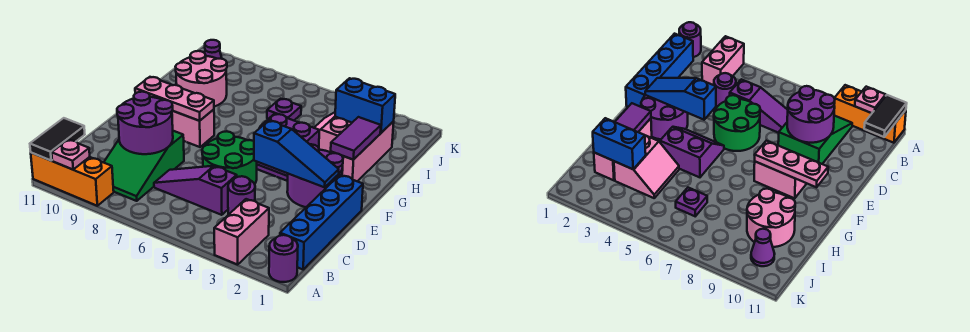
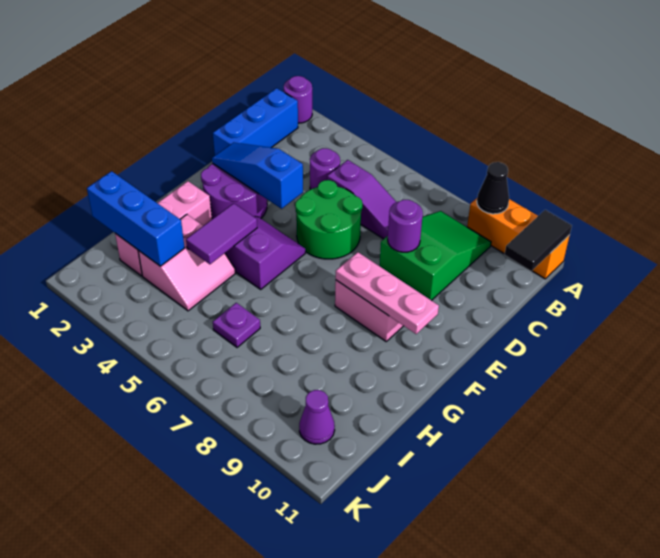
pink brick A3:B3 level 1 -> none
none -> black cone A9 level 2
pink plate A10 level 2 -> none
blue brick B1:E1 level 1 -> blue brick B1:D1 level 1
purple round brick C8:D9 level 2 -> purple round brick D8 level 2
purple tile G2:H2 level 2 -> purple tile G4:H4 level 2
pink round brick H9:I10 level 1 -> none
blue brick I2:I3 level 2 -> blue brick I1:I3 level 2

